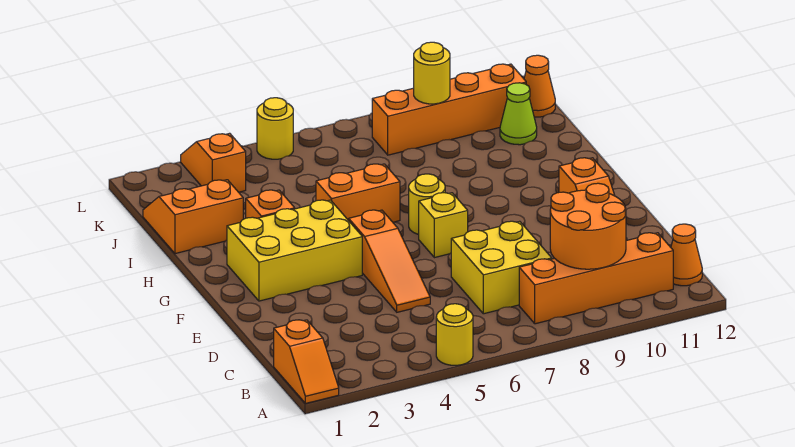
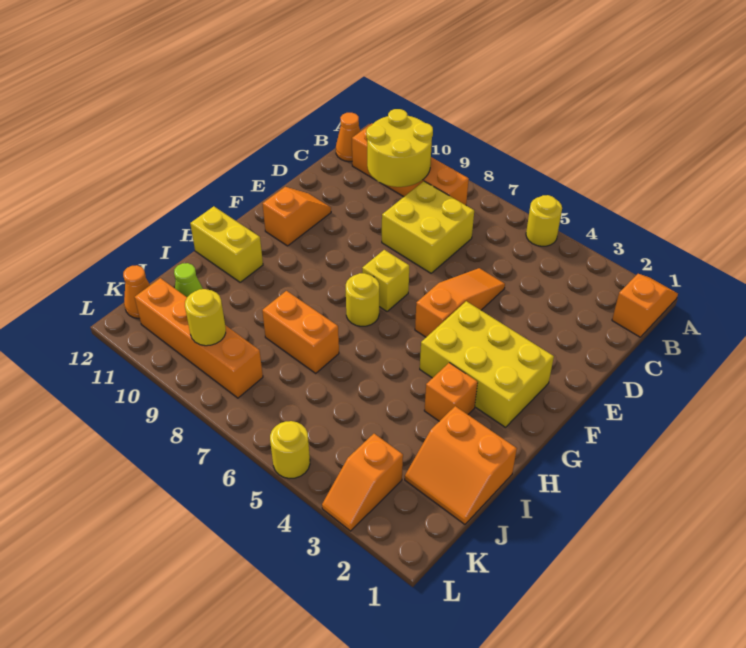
orange round brick B9:C10 level 2 -> yellow round brick B9:C10 level 2
orange brick H5:H6 level 1 -> orange brick I7:I8 level 1
none -> yellow brick H11:H12 level 1

